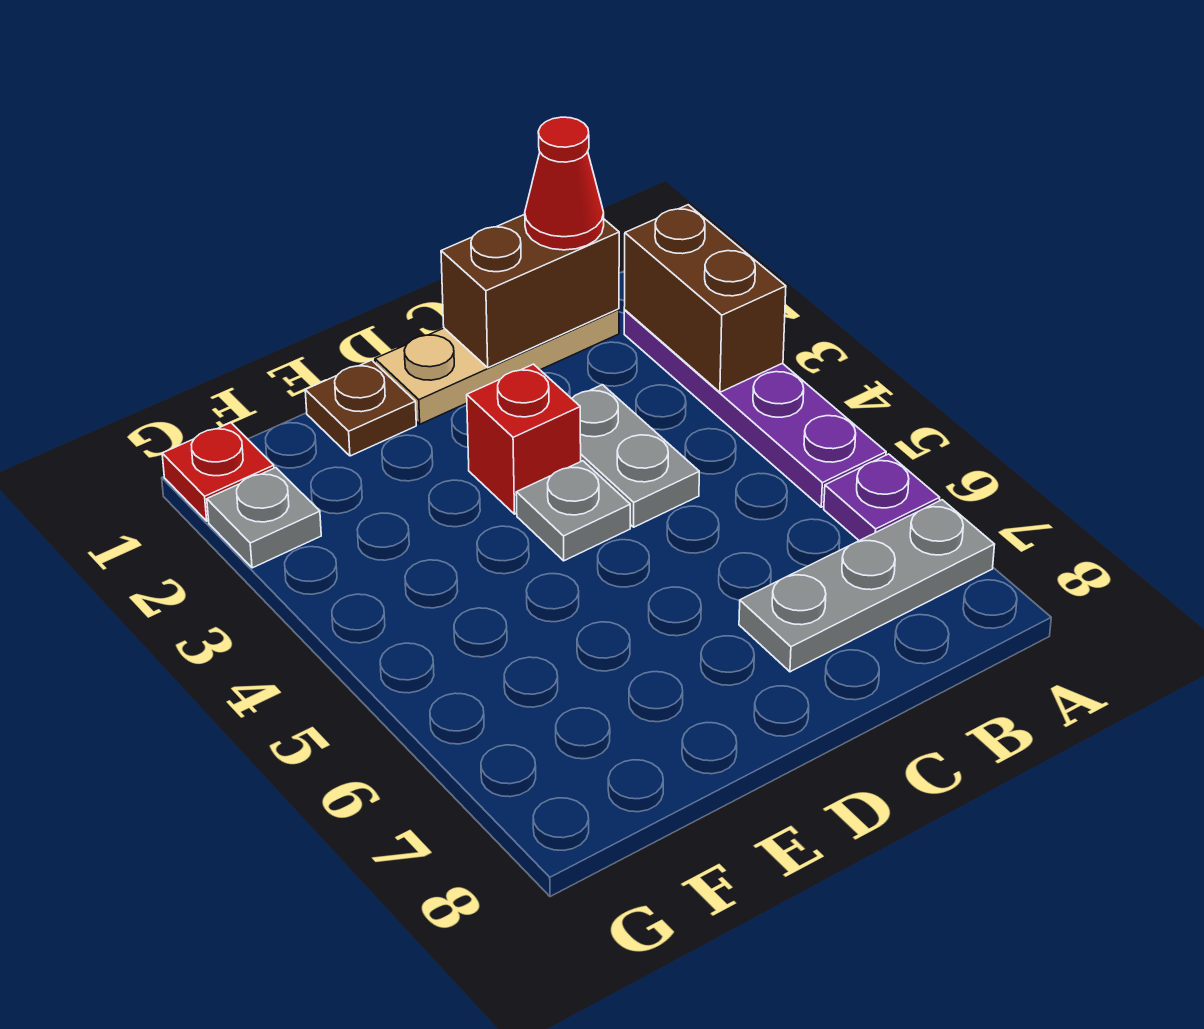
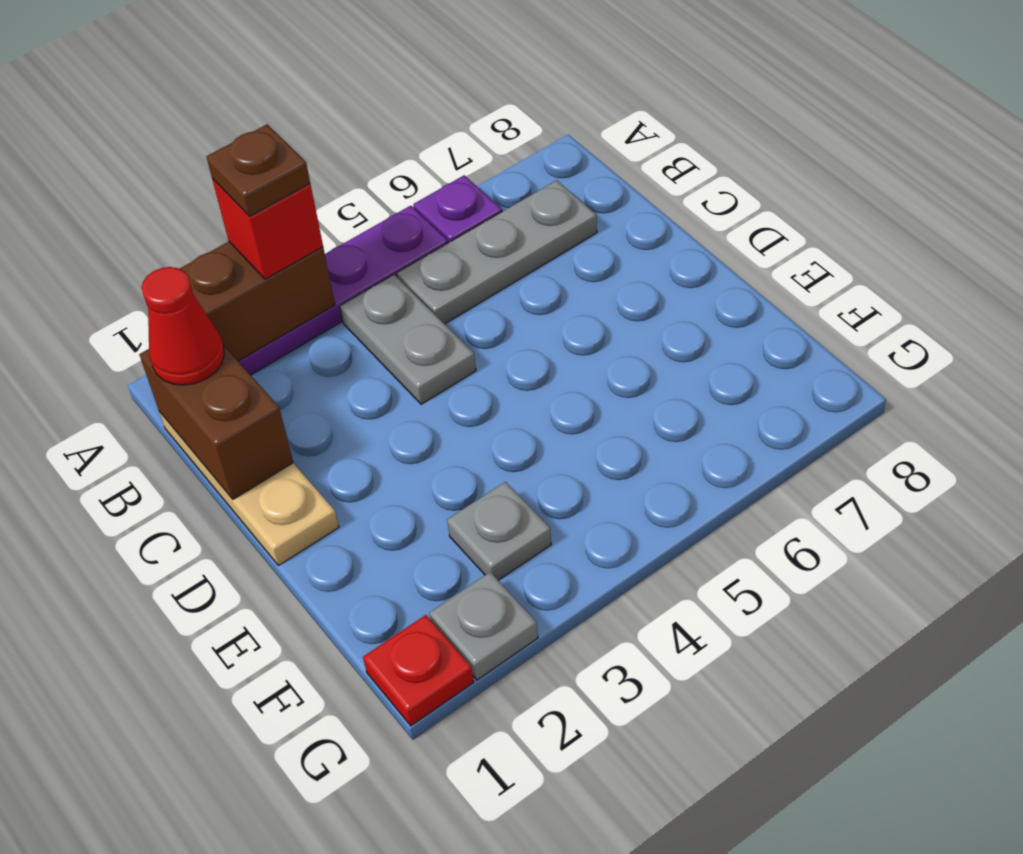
grey plate A7:C7 level 1 -> grey plate B5:B7 level 1
grey plate C3:C4 level 1 -> grey plate B4:C4 level 1
red brick D3 level 1 -> red brick A3 level 3
grey plate D4 level 1 -> grey plate F3 level 1
brown plate E1 level 1 -> brown plate A3 level 4

